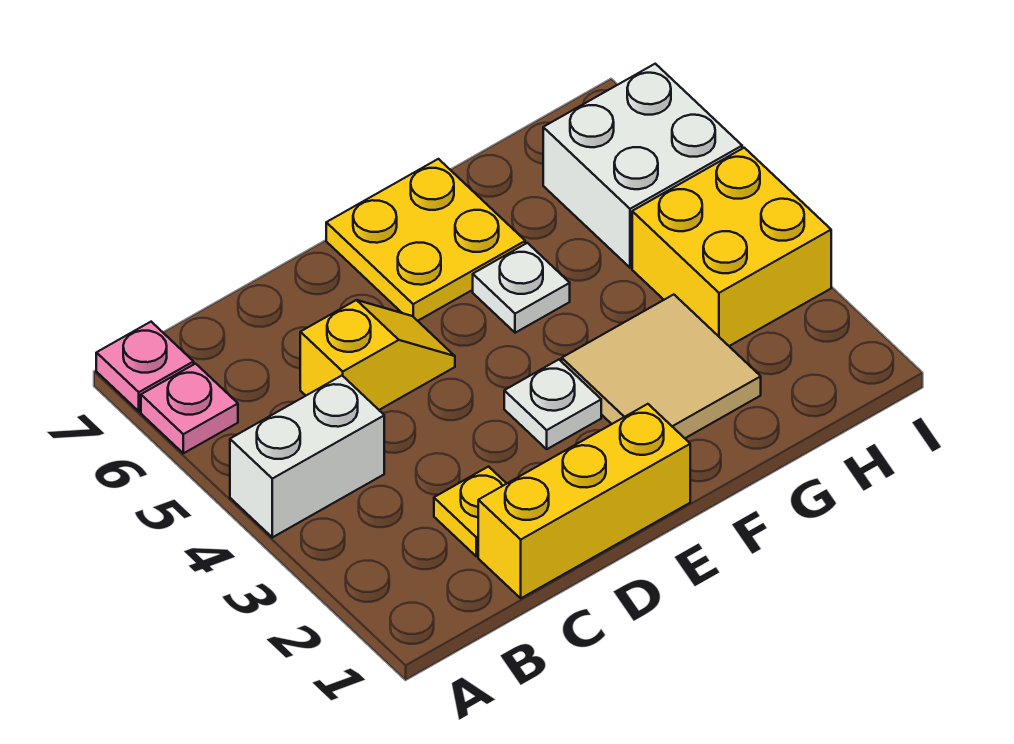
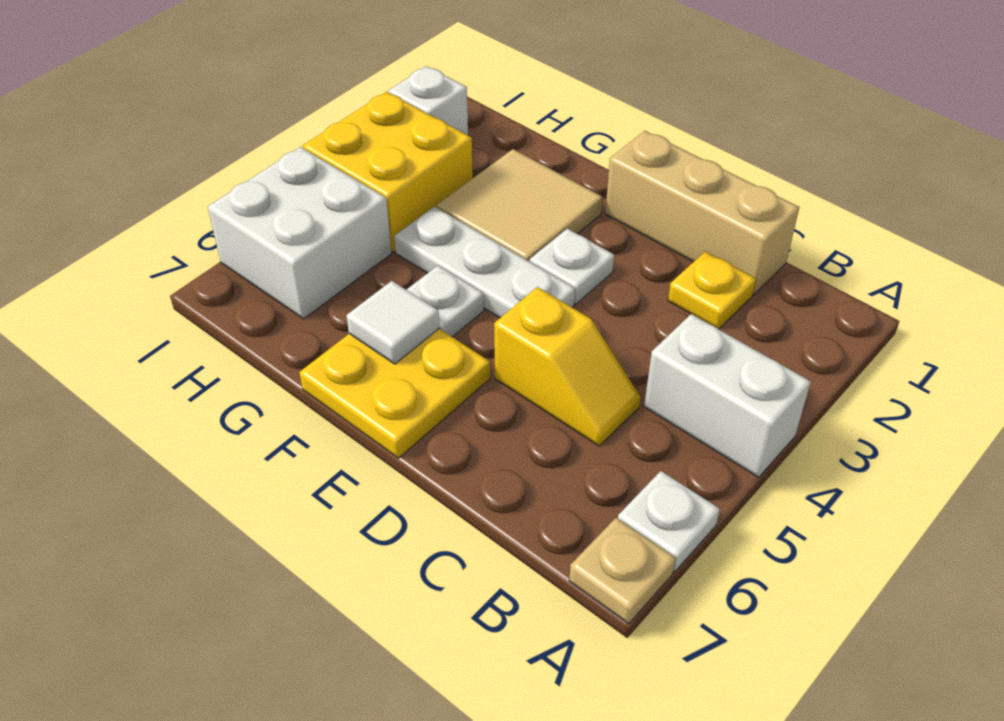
pink plate A6 level 1 -> white plate A6 level 1
pink plate A7 level 1 -> tan plate A7 level 1
yellow brick C1:E1 level 1 -> tan brick C1:E1 level 1
yellow slope C5:D5 level 1 top C -> yellow slope C5:D5 level 1 top D
none -> white plate E4:G4 level 1
none -> white tile F6 level 2
none -> white brick I2 level 1

